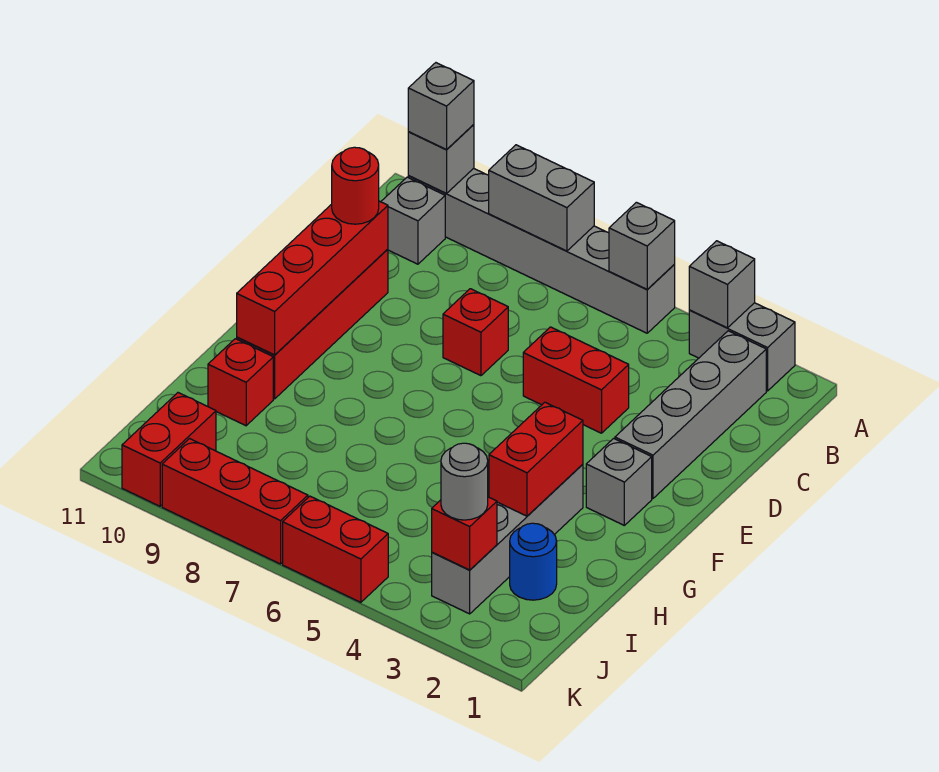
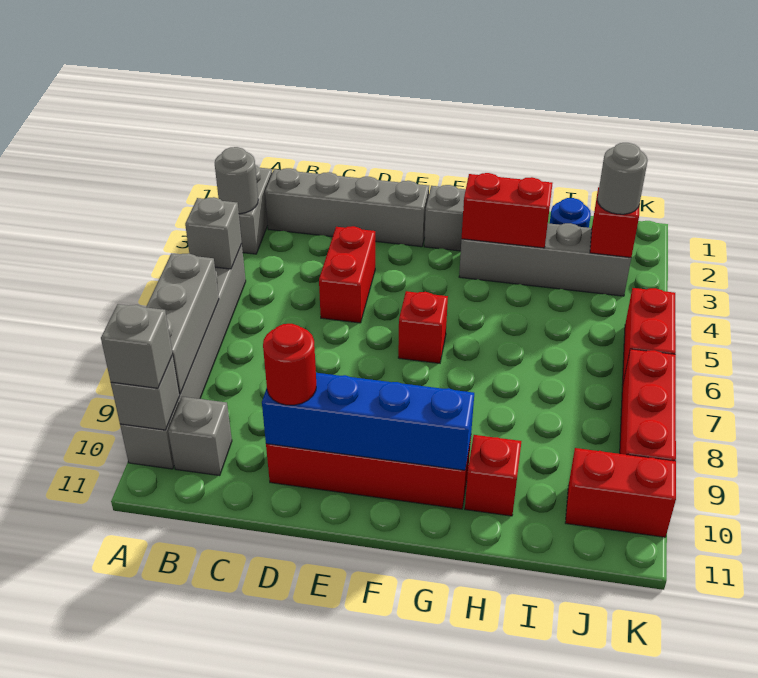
grey brick A3 level 2 -> grey round brick A3 level 2
grey brick A7:A8 level 2 -> grey brick A7:A9 level 2
red brick D7 level 1 -> red brick F6 level 1
red brick D10:G10 level 2 -> blue brick D10:G10 level 2

